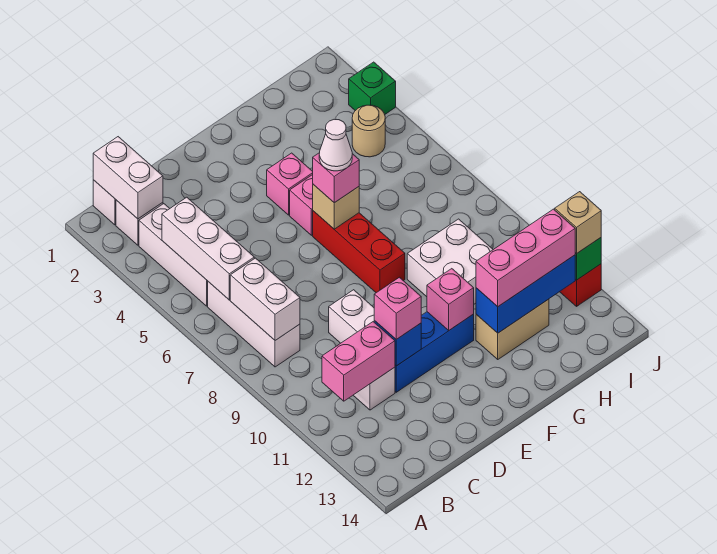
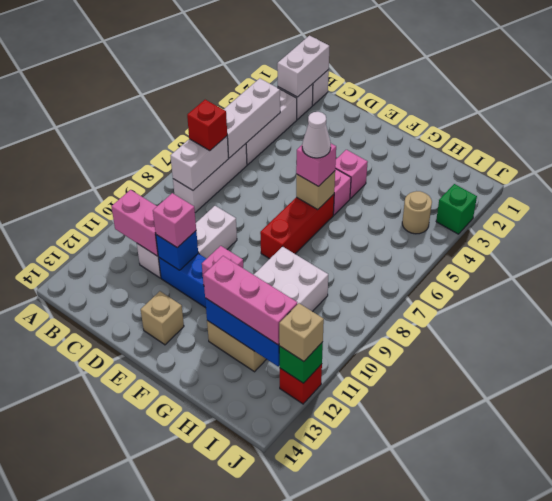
none -> red brick B7 level 3
none -> tan brick E13 level 1

